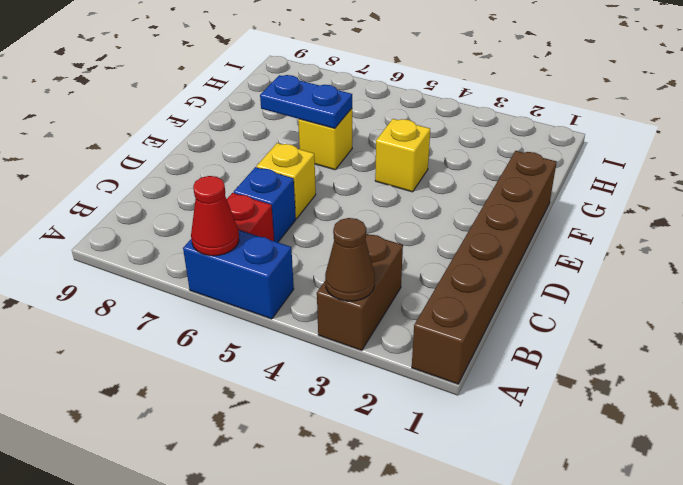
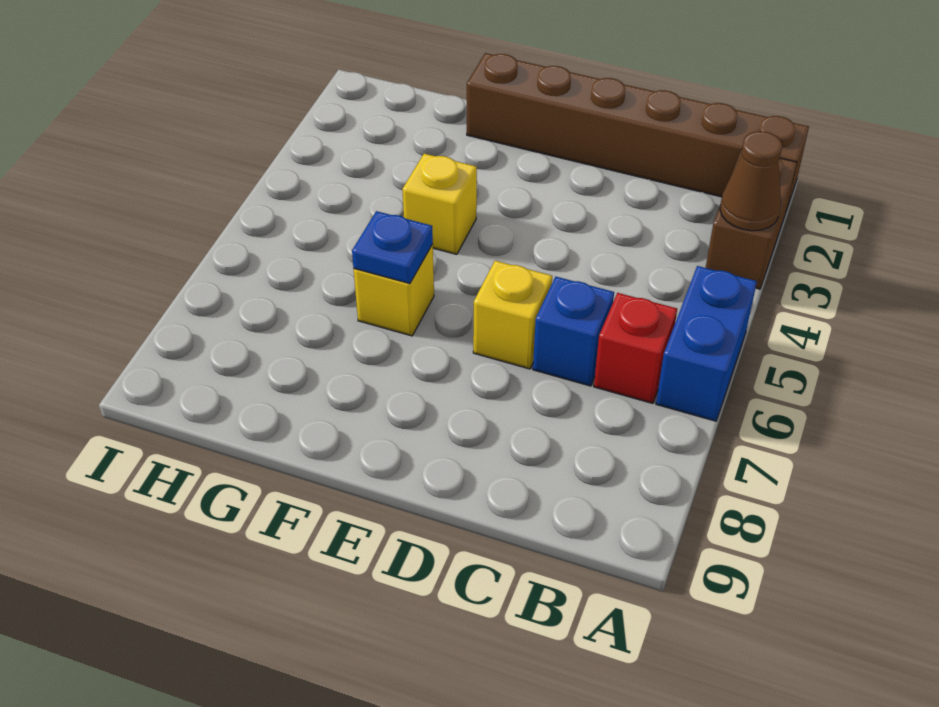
brown brick A3:B3 level 1 -> brown brick A2:A3 level 1
red cone A6 level 2 -> none
blue plate F6:F7 level 2 -> blue plate F6 level 2

